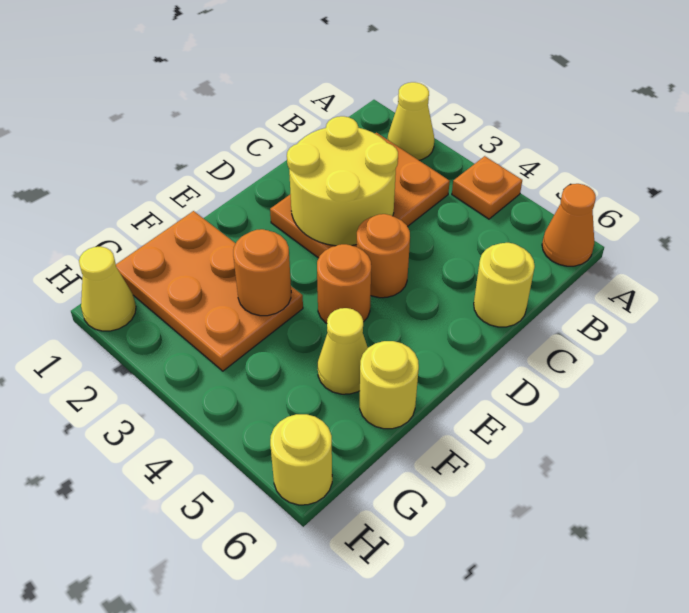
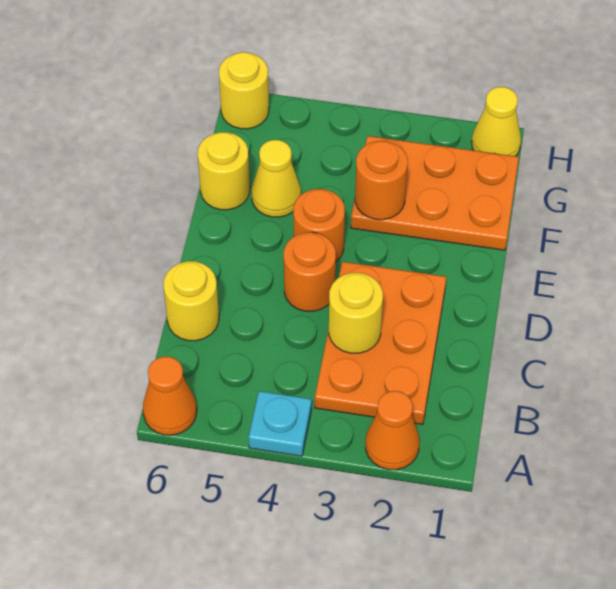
yellow cone A2 level 1 -> orange cone A2 level 1
orange plate A4 level 1 -> cyan plate A4 level 1
yellow round brick C2:D3 level 2 -> yellow round brick C3 level 2

